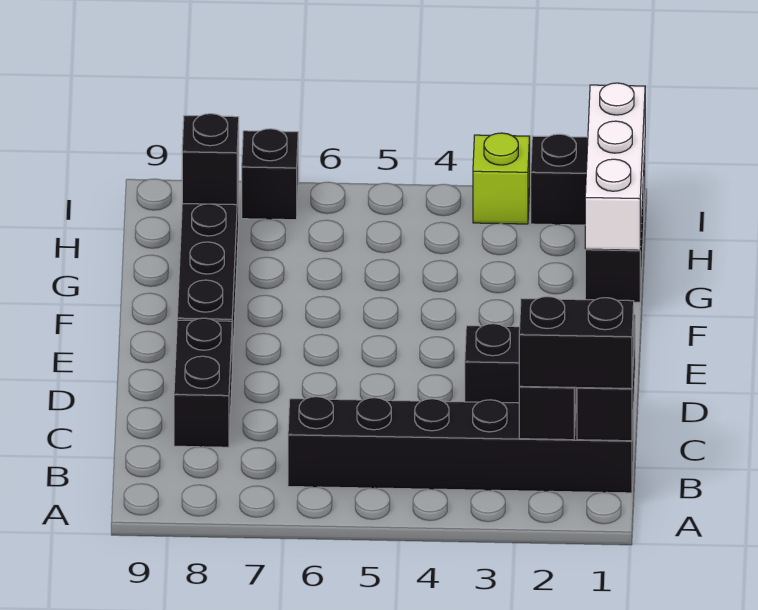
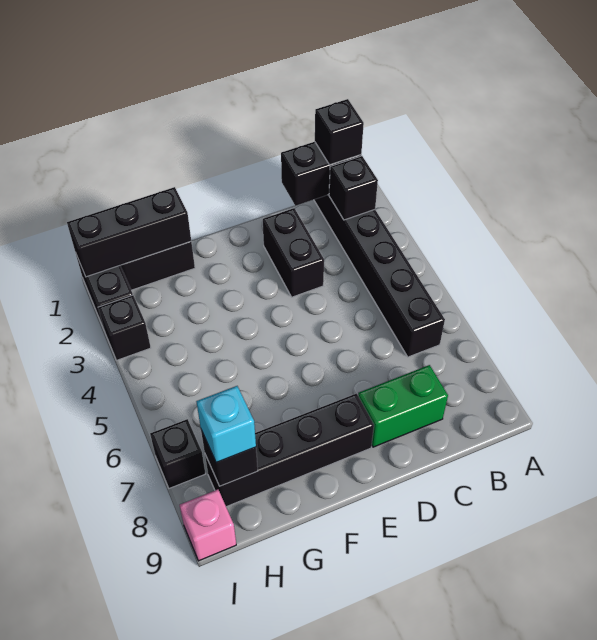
black brick B1:B2 level 3 -> black brick B1 level 3
black brick C8:D8 level 1 -> green brick C8:D8 level 1
white brick G1:I1 level 2 -> black brick G1:I1 level 2
none -> cyan brick H8 level 3
lime brick I3 level 1 -> black brick I3 level 1
none -> pink brick I9 level 1

